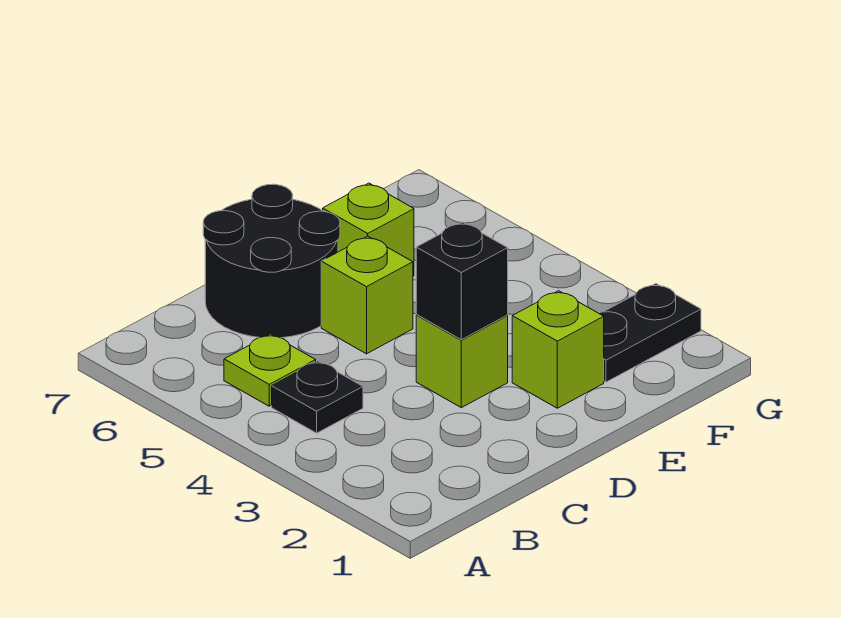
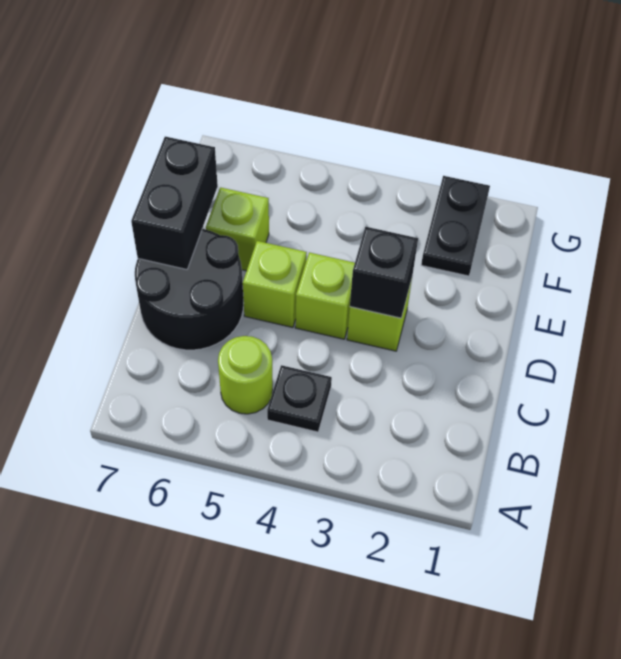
lime plate B5 level 1 -> lime round brick B5 level 1
none -> black brick D7:E7 level 2
lime brick E2 level 1 -> lime brick D4 level 1

